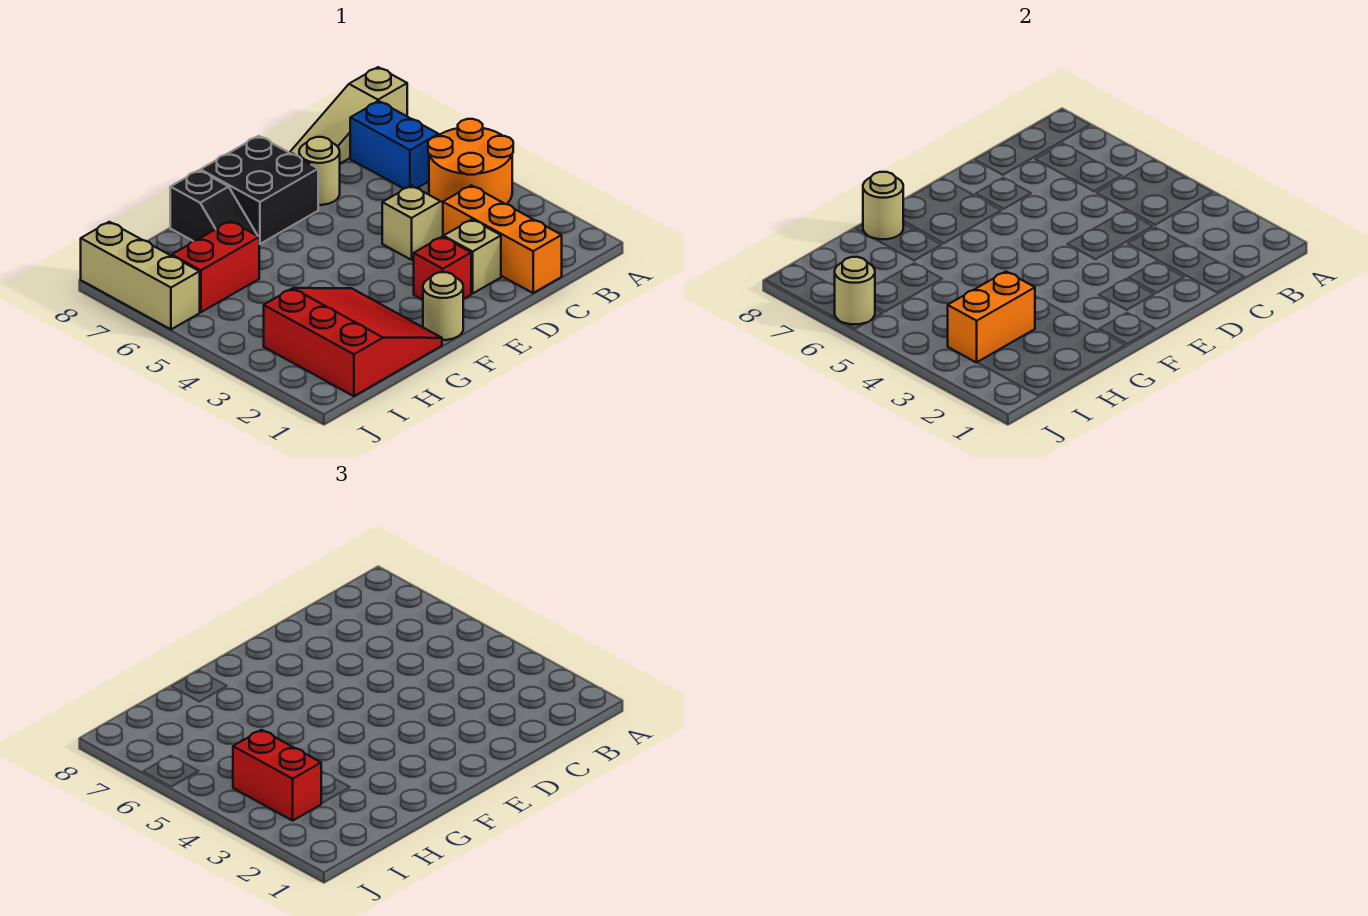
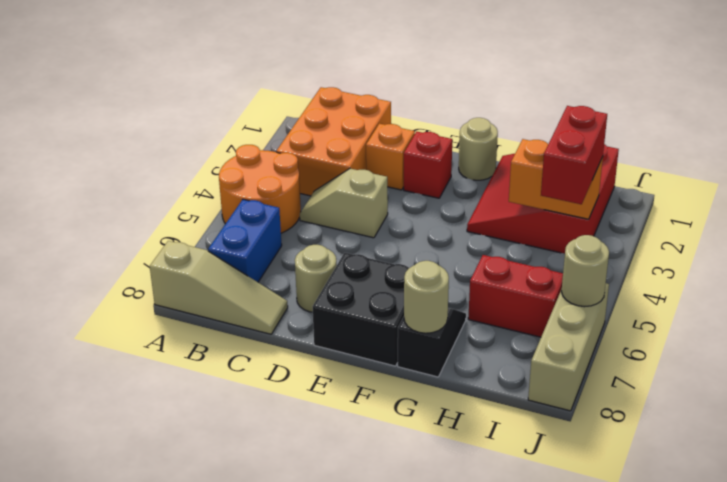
orange brick C1:C3 level 1 -> orange brick B1:C3 level 1
tan brick D2 level 1 -> orange brick D2 level 1

